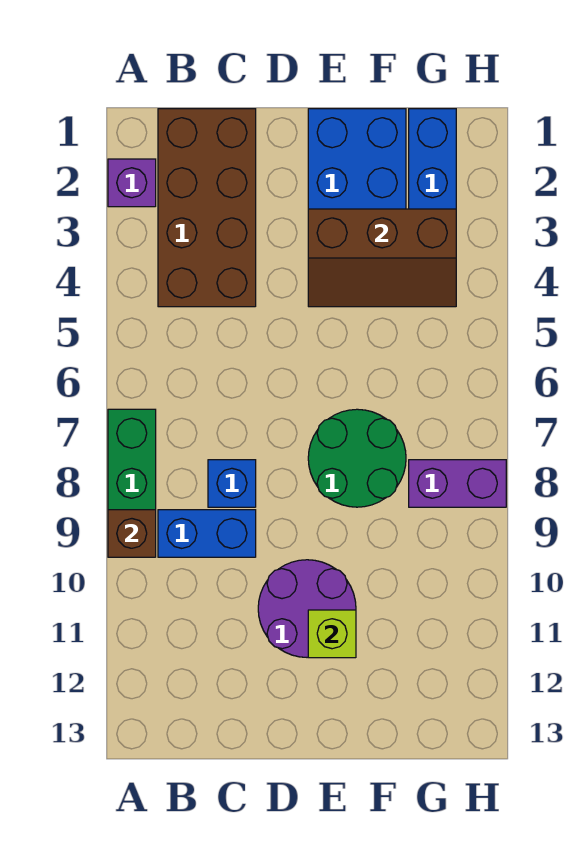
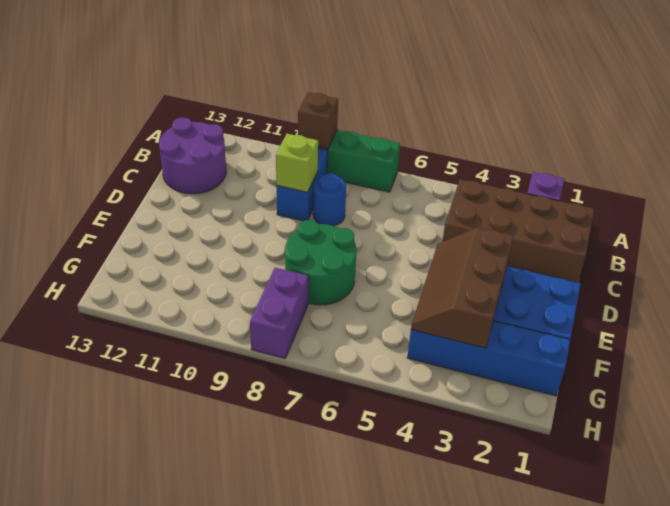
blue brick C8 level 1 -> blue round brick C8 level 1
purple round brick D10:E11 level 1 -> purple round brick B12:C13 level 1
lime brick E11 level 2 -> lime brick C9 level 2

